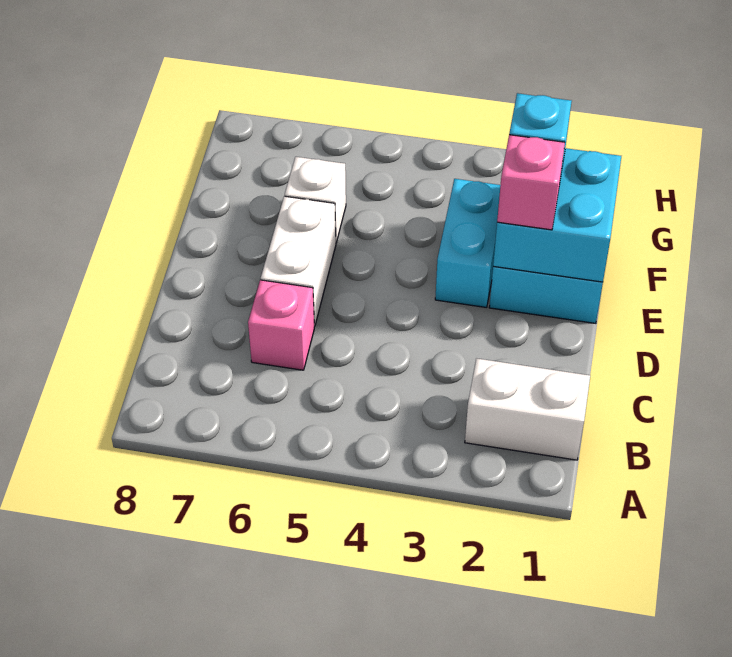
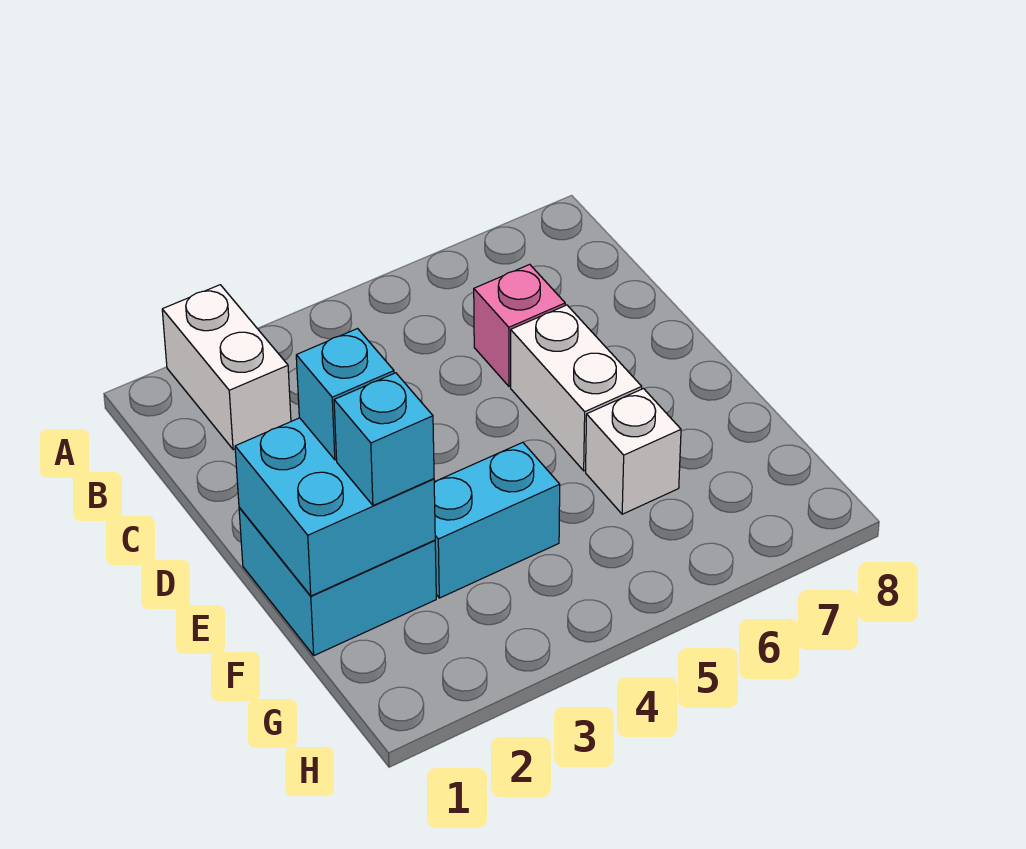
white brick B1:B2 level 1 -> white brick A2:B2 level 1
pink brick E2 level 3 -> cyan brick E2 level 3
cyan brick E3:F3 level 1 -> cyan brick F3:F4 level 1

